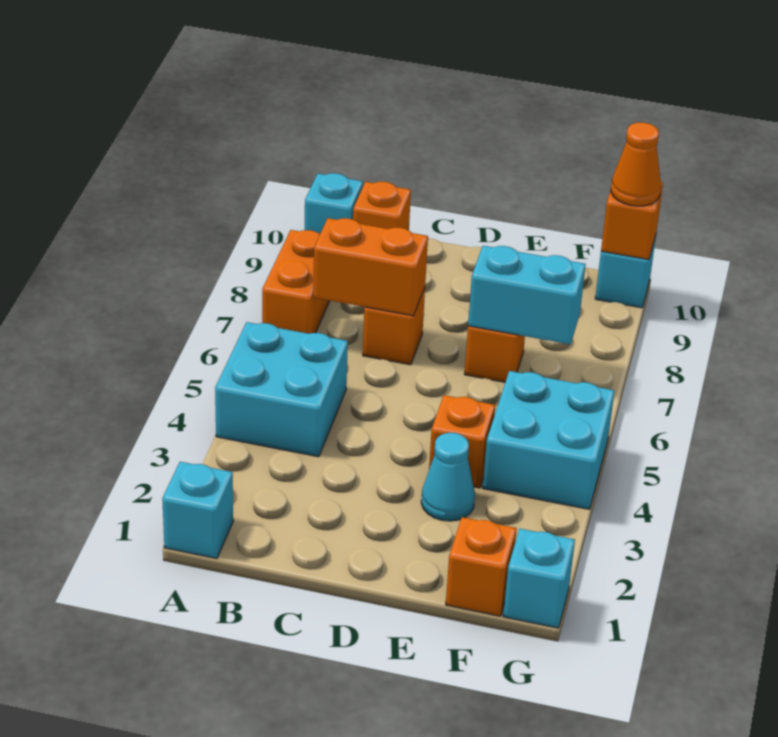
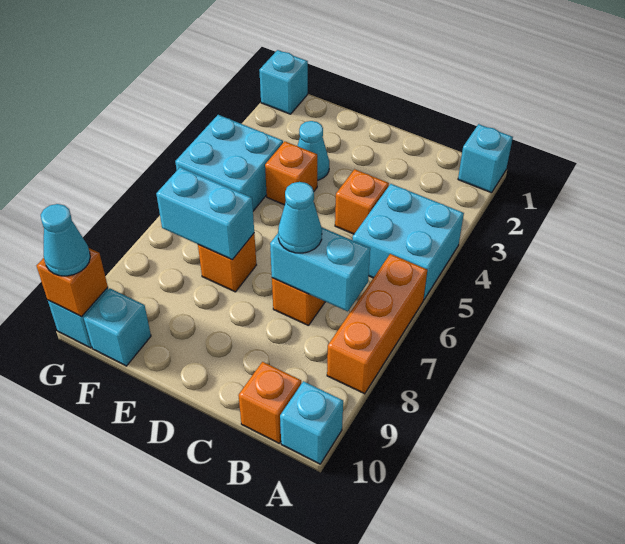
orange brick A7:A8 level 1 -> orange brick A6:A8 level 1
orange brick B7:C7 level 2 -> cyan brick B7:C7 level 2
none -> cyan cone C7 level 3
orange brick F1 level 1 -> orange brick C4 level 1
none -> cyan brick F10 level 1
orange cone G10 level 3 -> cyan cone G10 level 3

